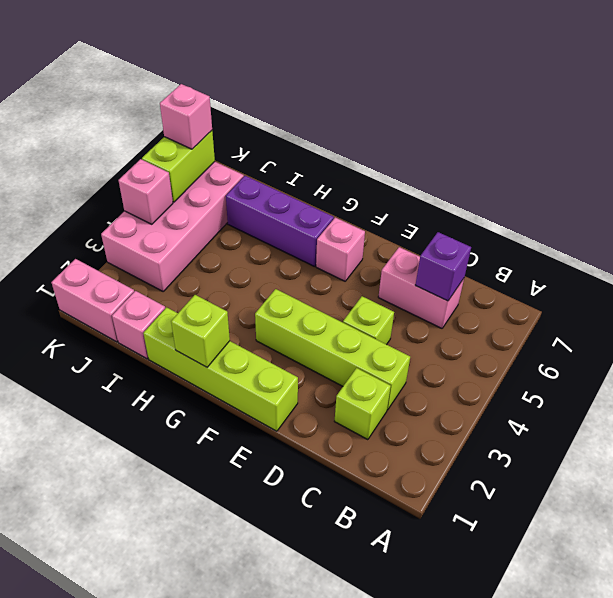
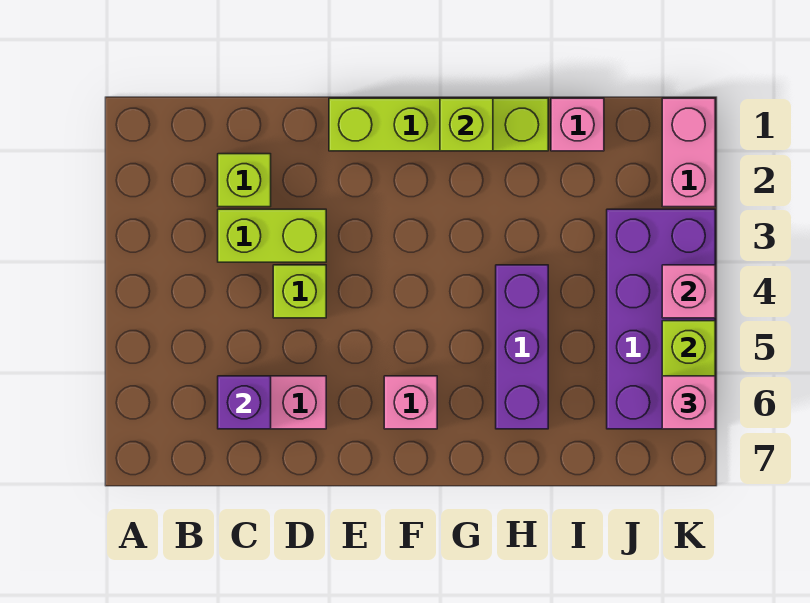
lime brick C3:F3 level 1 -> lime brick C3:D3 level 1
purple brick G6:I6 level 1 -> purple brick H4:H6 level 1
pink brick J1:K1 level 1 -> pink brick K1:K2 level 1
pink brick J3:K6 level 1 -> purple brick J3:K6 level 1

